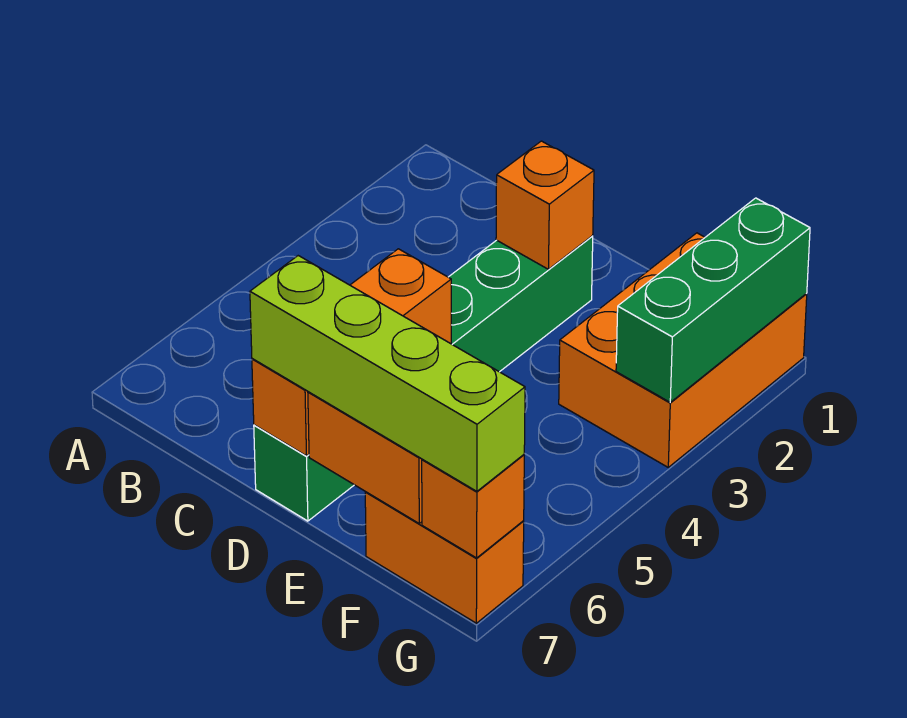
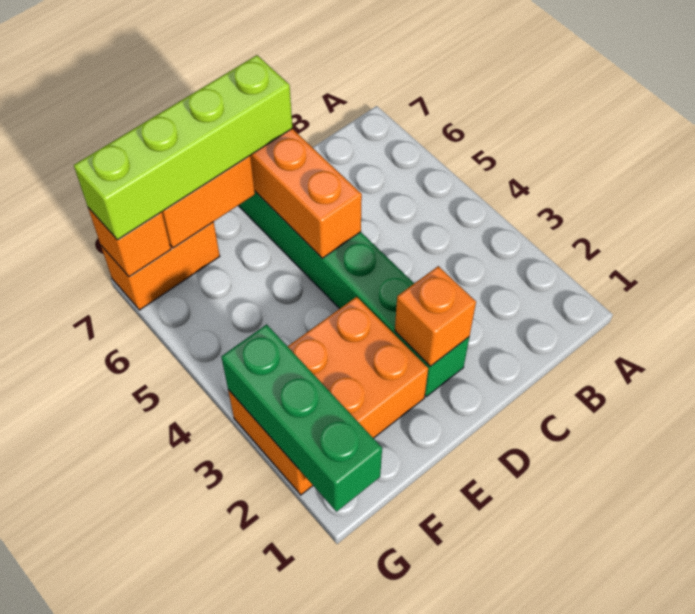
orange brick F1:G3 level 1 -> orange brick E2:G3 level 1

